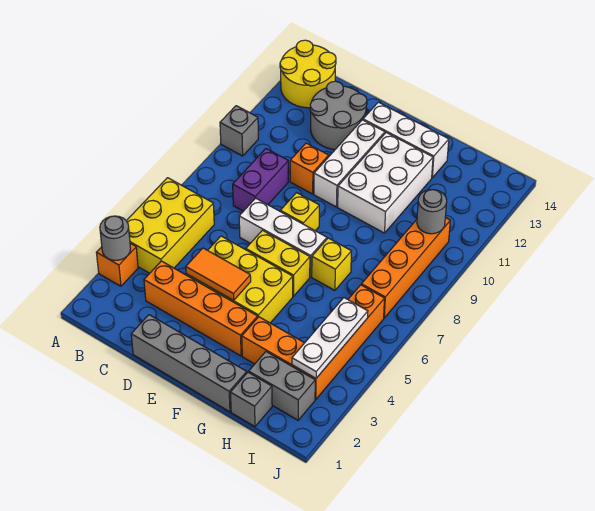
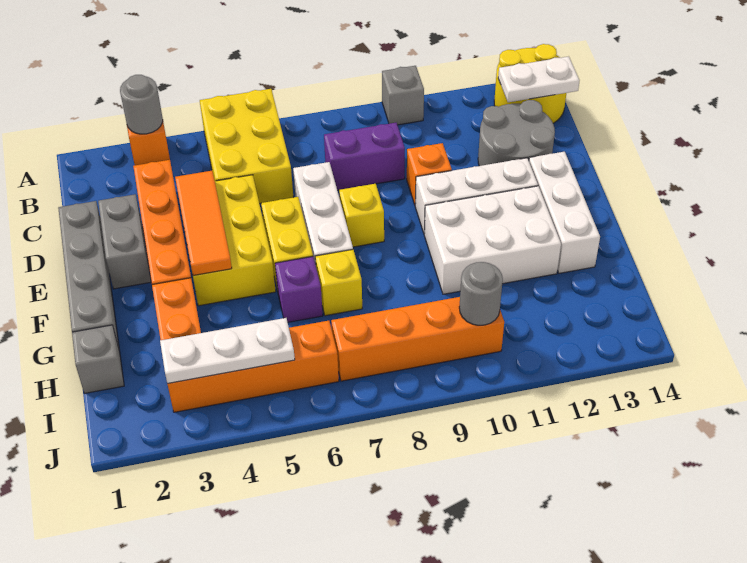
yellow brick A4:B6 level 1 -> yellow brick A5:C6 level 1
none -> white plate B13:B14 level 2
orange tile D4:E4 level 2 -> orange tile D4:F4 level 2
none -> purple brick G6 level 1
grey brick H2:I2 level 1 -> grey brick D2:E2 level 1

